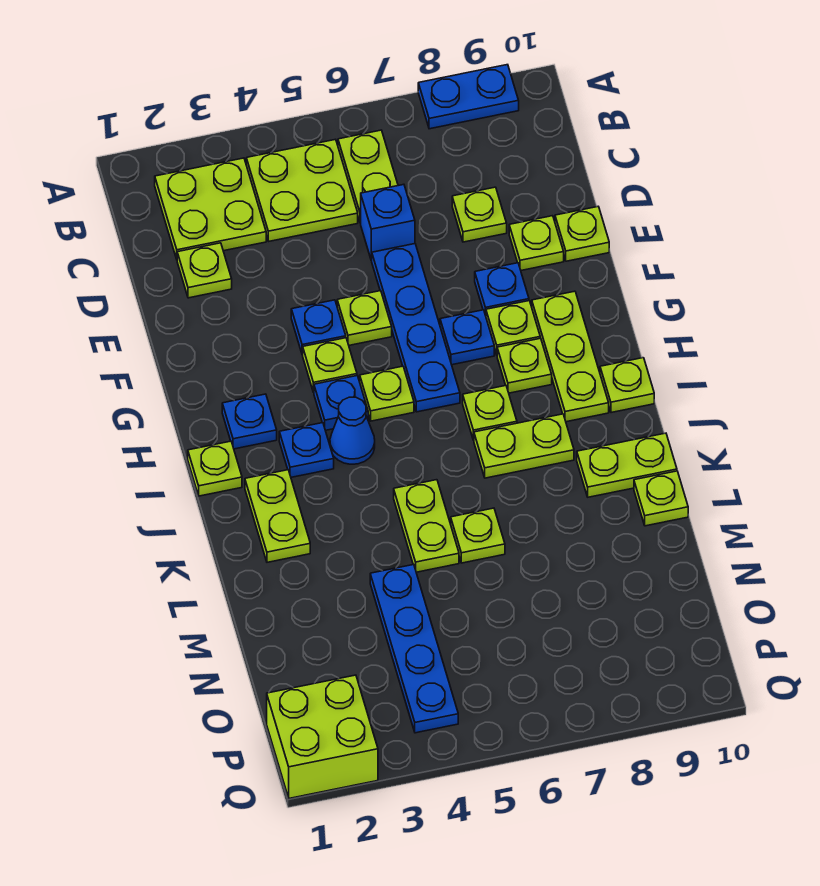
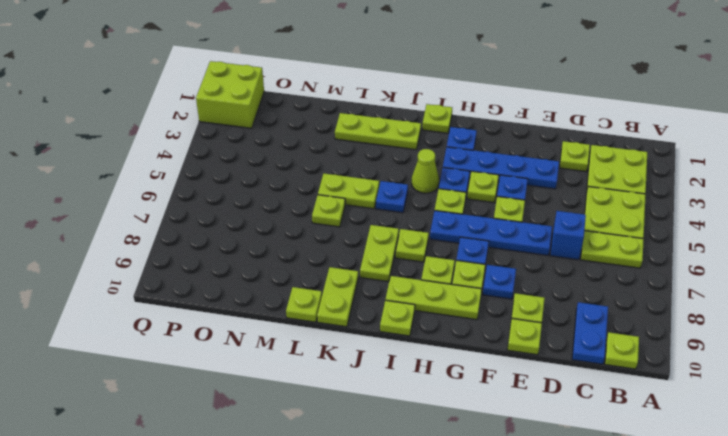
blue plate A8:A9 level 1 -> blue plate C9:C10 level 1
lime plate D8 level 1 -> lime plate B10 level 1
blue plate I3 level 1 -> blue plate J5 level 1
blue cone I4 level 1 -> lime cone I4 level 1
lime plate J2:K2 level 1 -> lime plate J2:L2 level 1
blue plate M4:P4 level 1 -> blue plate E3:H3 level 1

